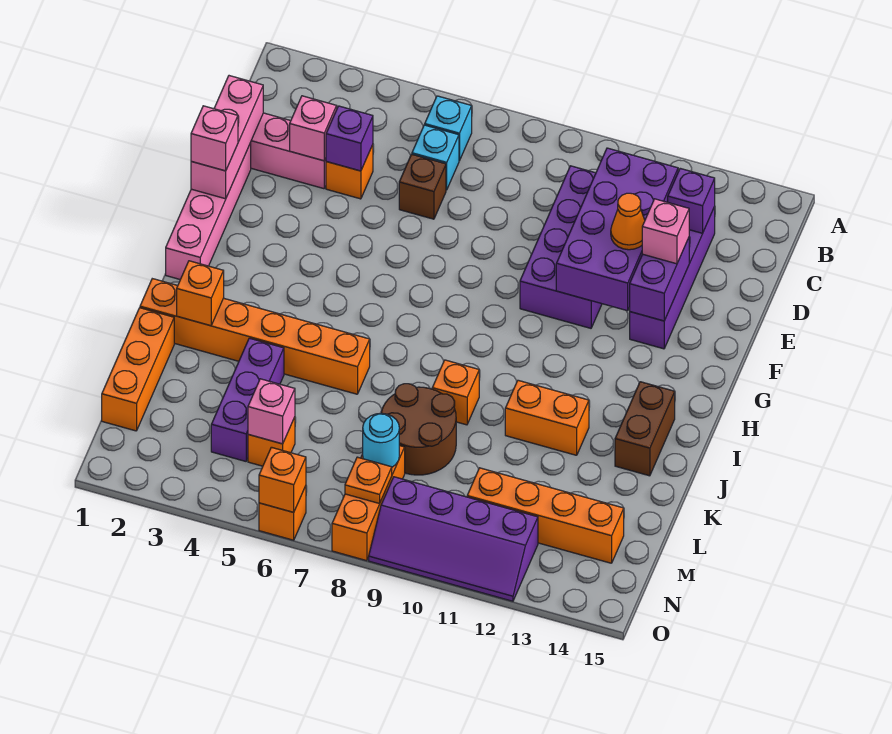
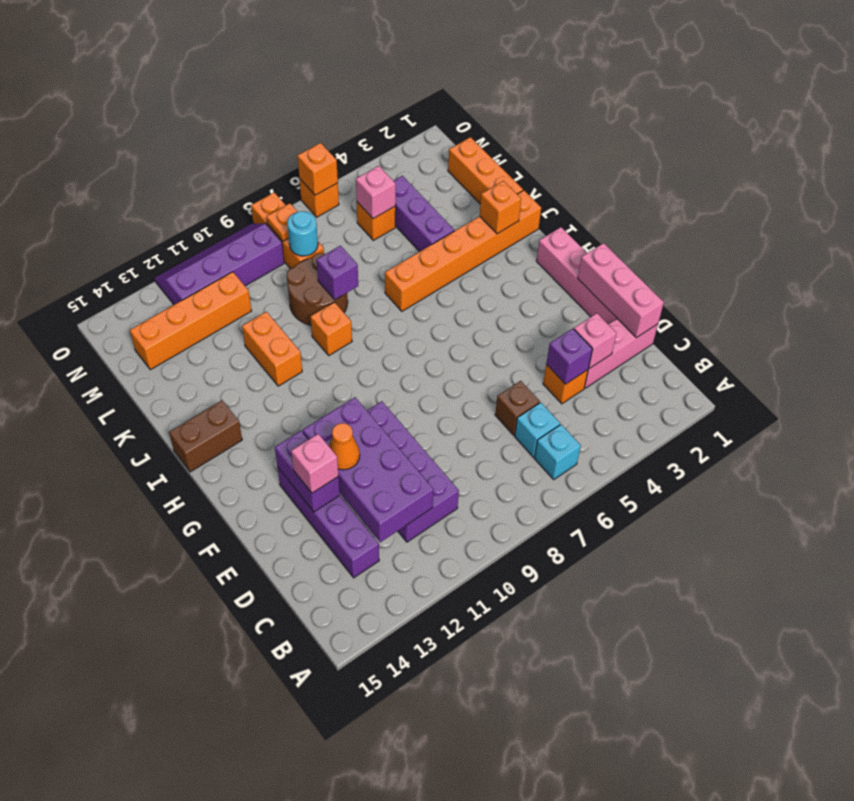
purple brick C13 level 2 -> purple brick K8 level 2
pink brick F1 level 3 -> none
brown brick I14:J14 level 1 -> brown brick I14:I15 level 1
orange brick J11:J12 level 1 -> orange brick J11:K11 level 1

